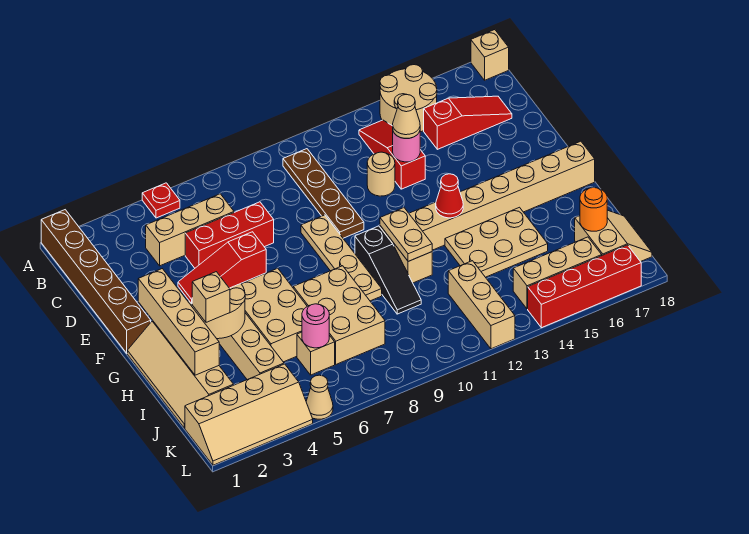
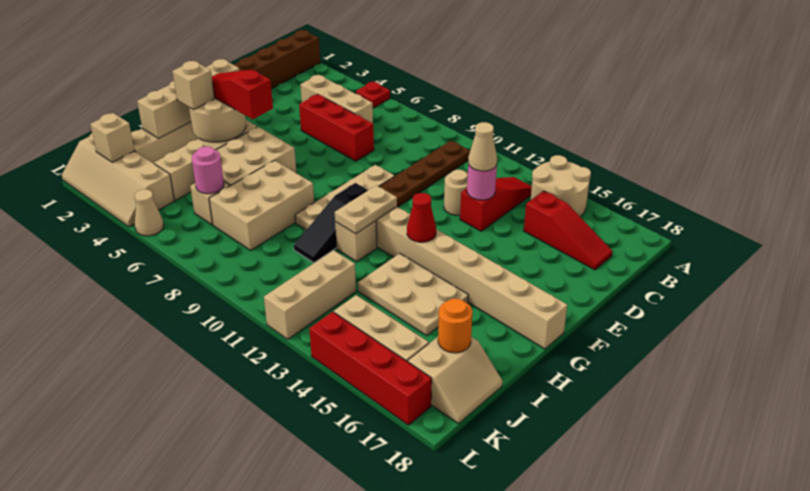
tan brick A18 level 1 -> tan brick K2 level 2

